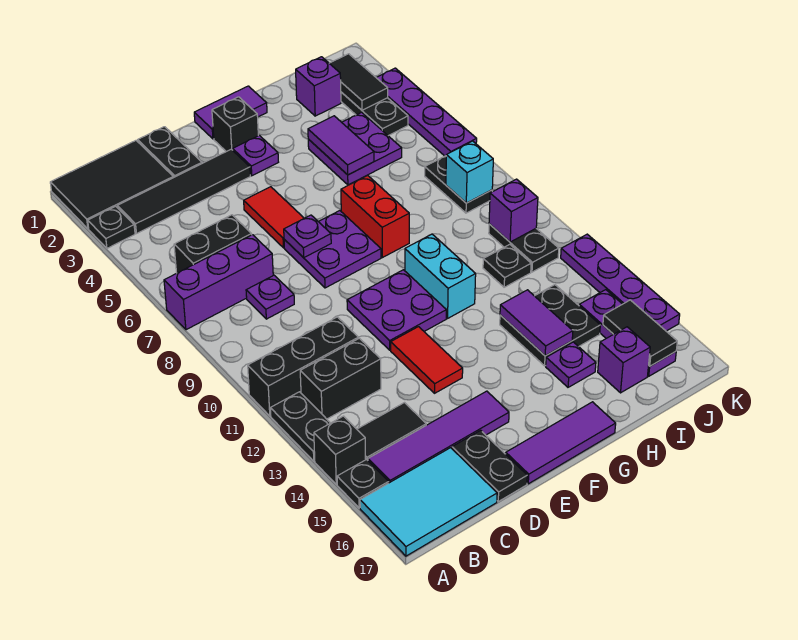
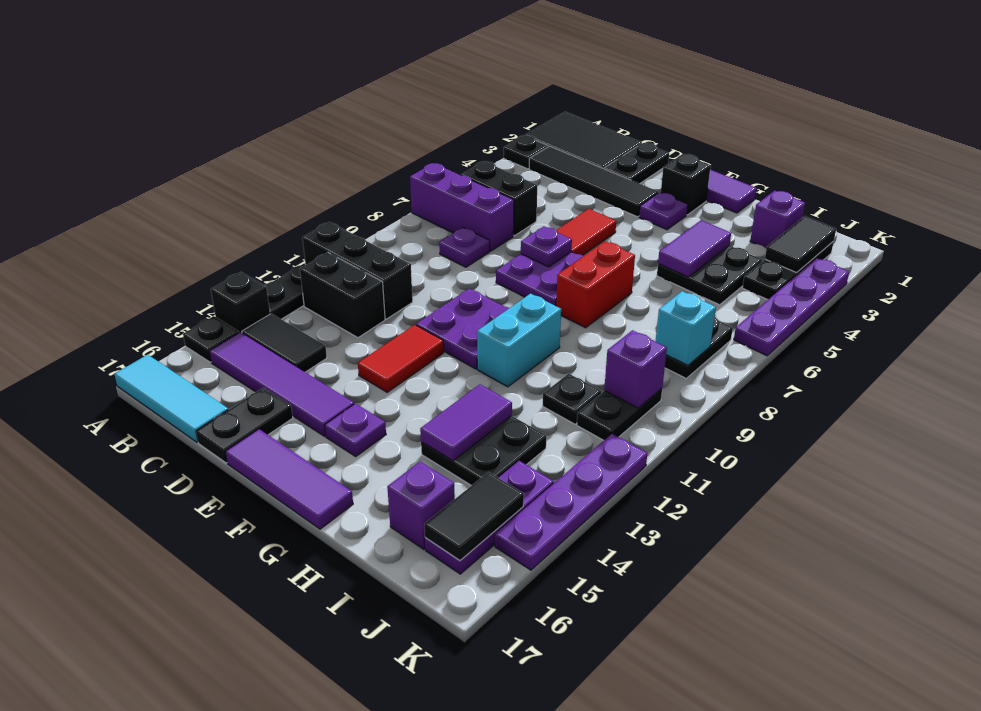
cyan tile A16:C17 level 1 -> cyan tile A17:C17 level 1
purple plate H4:I5 level 1 -> black plate H4:I5 level 1
purple plate H15 level 1 -> purple plate F15 level 1

